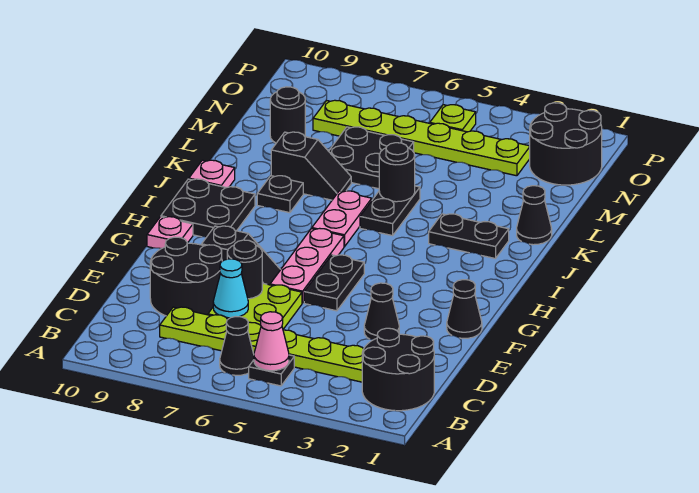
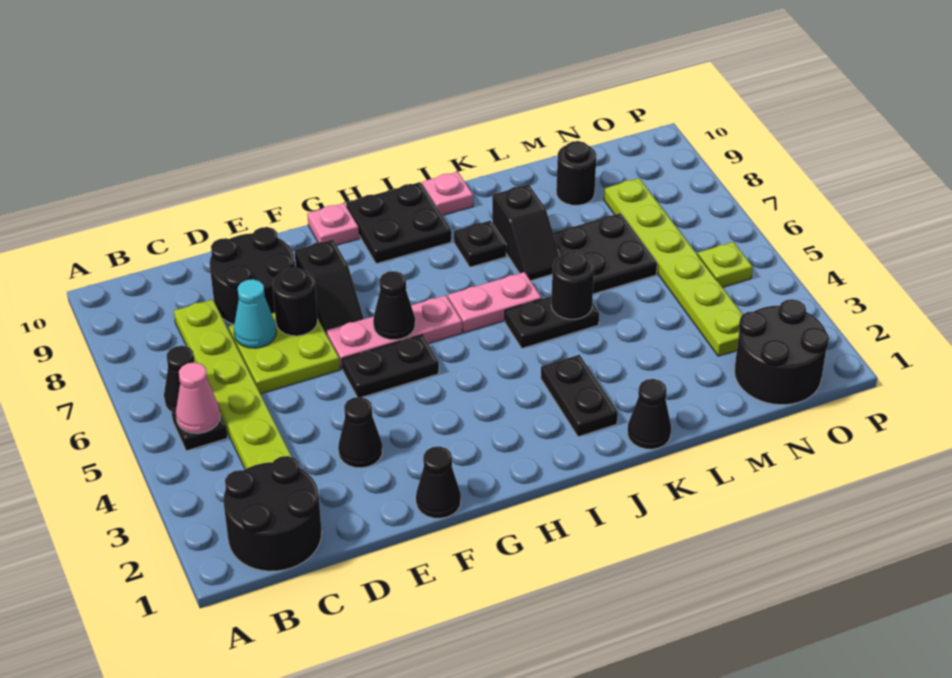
none -> black cone G6 level 2

